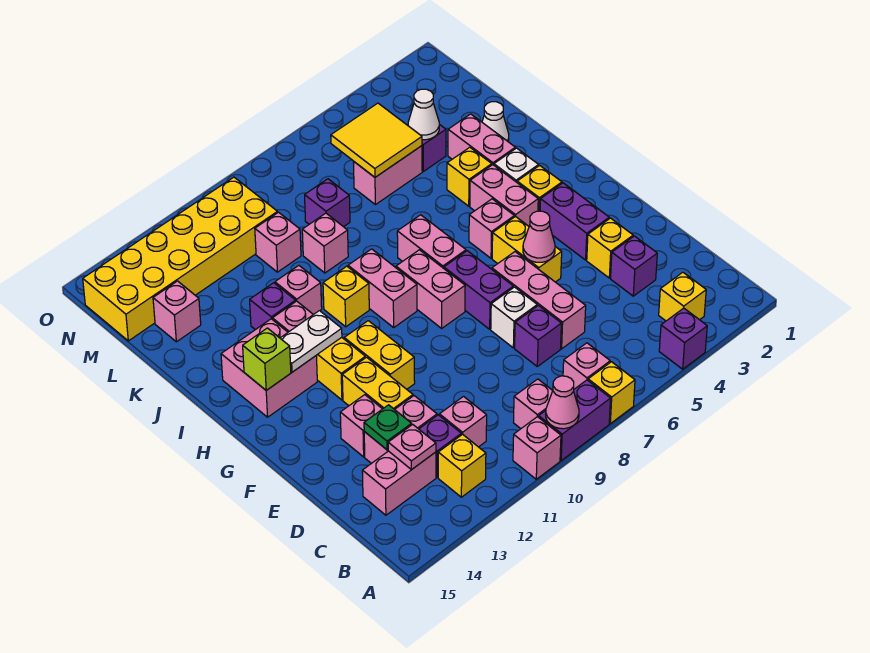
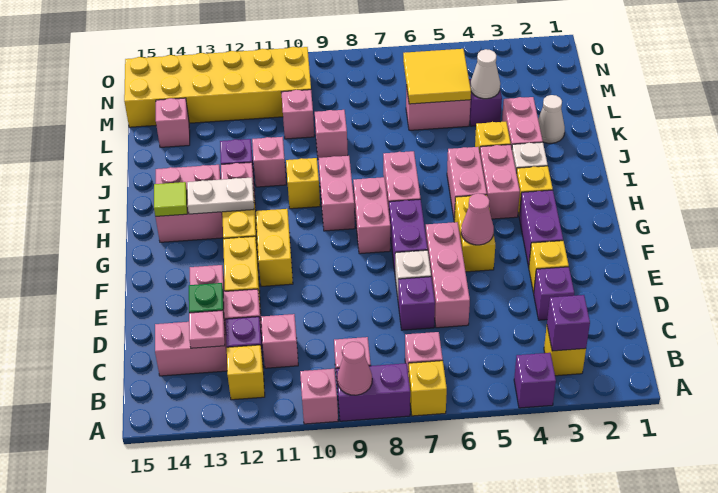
pink brick H5 level 1 -> pink brick H5:I5 level 1
lime brick H14 level 2 -> lime tile H14 level 2
purple brick L8 level 1 -> purple brick B3 level 2

